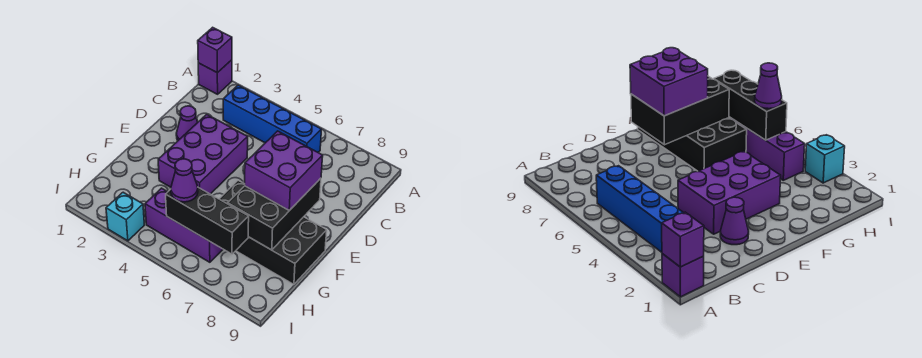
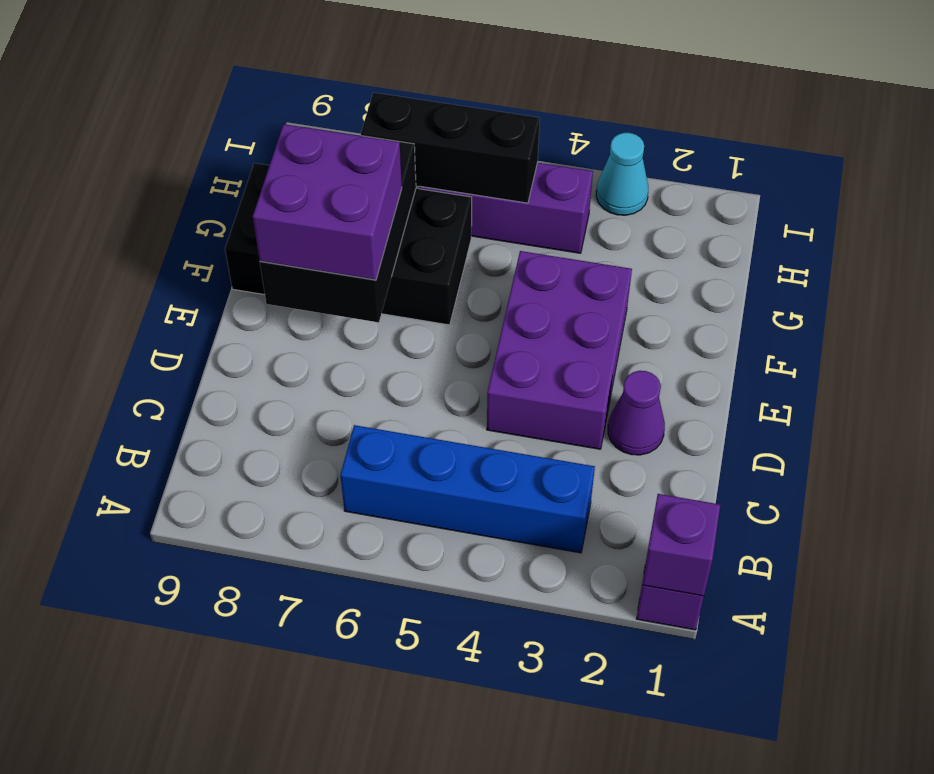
purple cone H5 level 3 -> none
cyan brick I3 level 1 -> cyan cone I3 level 1

